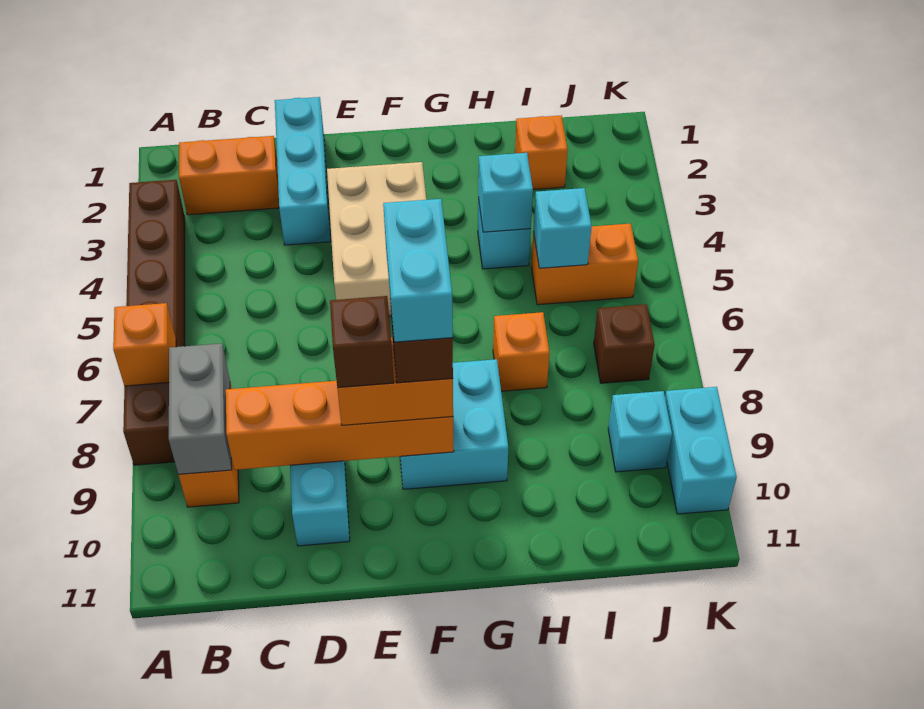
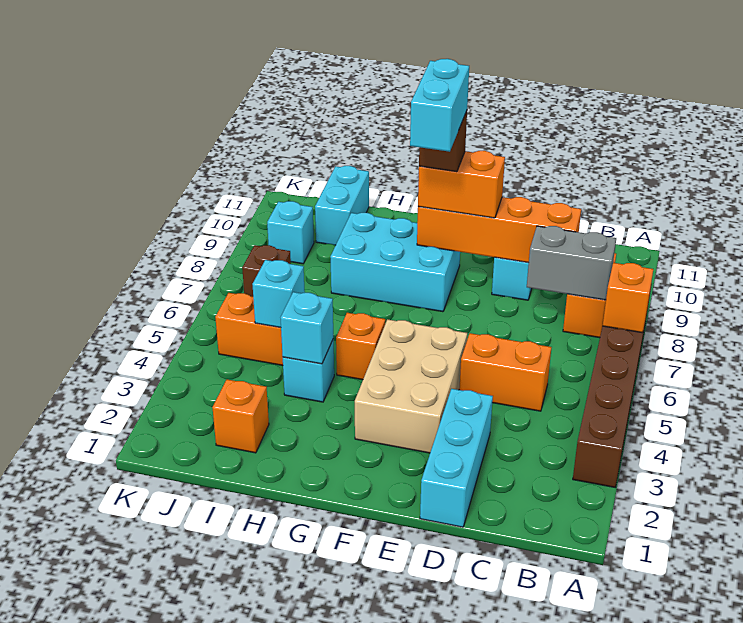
orange brick B2:C2 level 1 -> orange brick C5:D5 level 1
grey brick B8:B9 level 2 -> grey brick B8:C8 level 2
brown brick E9 level 4 -> none
cyan brick F8:G9 level 1 -> cyan brick F8:H9 level 1
orange brick H7 level 1 -> orange brick G5 level 1
cyan brick K9:K10 level 1 -> cyan brick I10:I11 level 1

